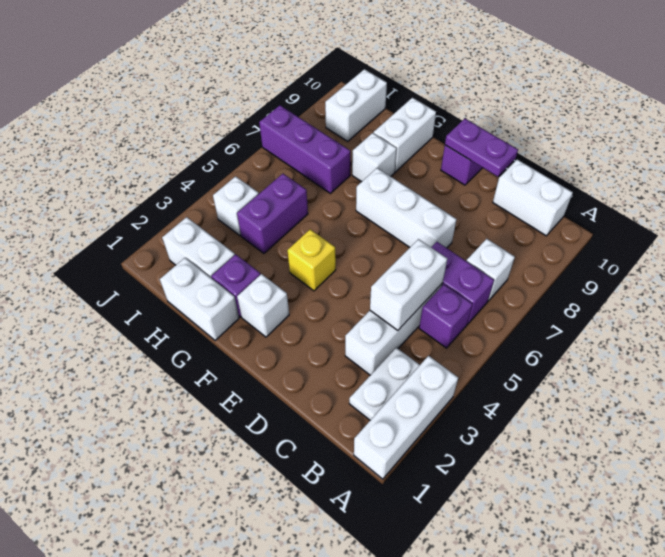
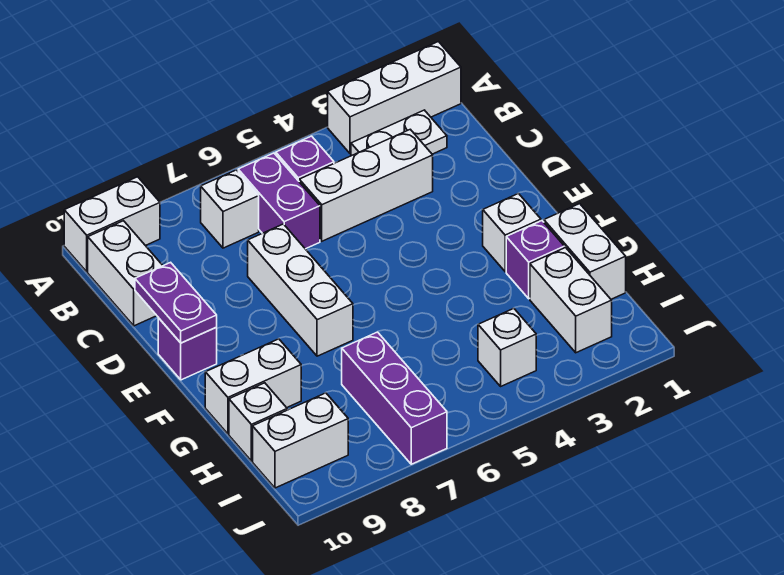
white brick C4:C5 level 2 -> white brick A9:A10 level 1
yellow brick F4 level 1 -> none
white brick G8 level 1 -> white brick H10 level 1
purple brick H4:H5 level 1 -> none

